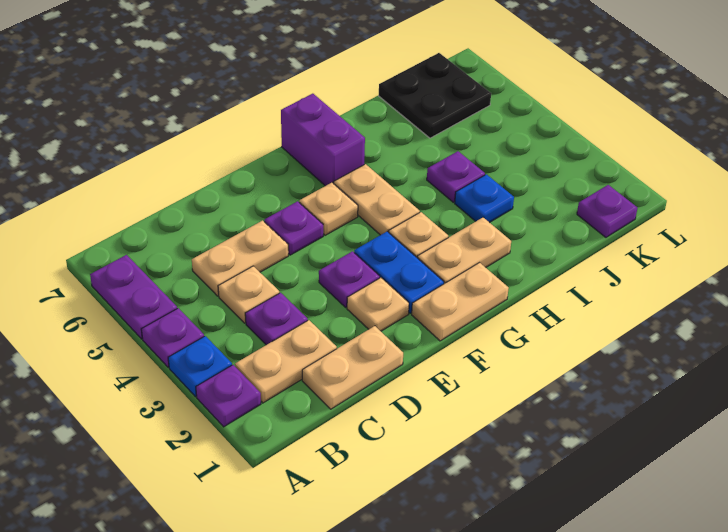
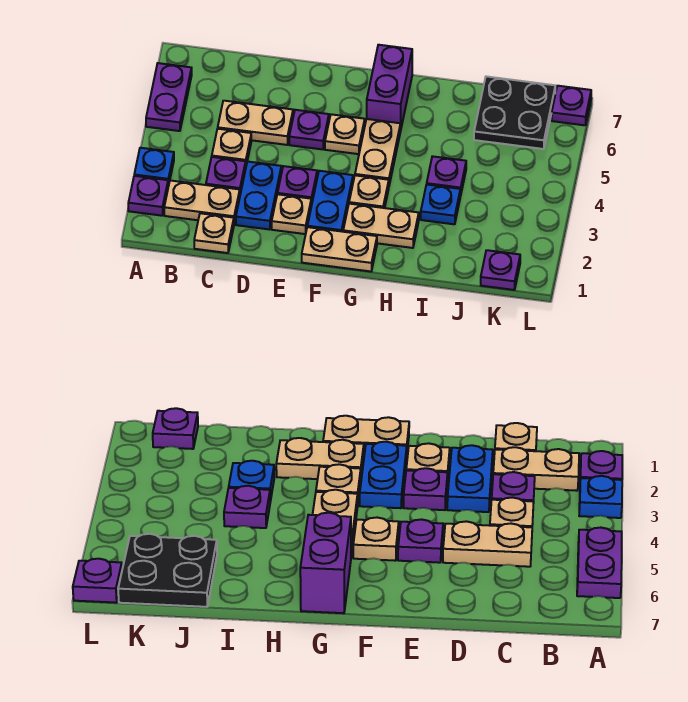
purple plate A4 level 1 -> purple plate L7 level 1
tan plate C1:D1 level 1 -> tan plate C1 level 1
none -> blue plate D2:D3 level 1

